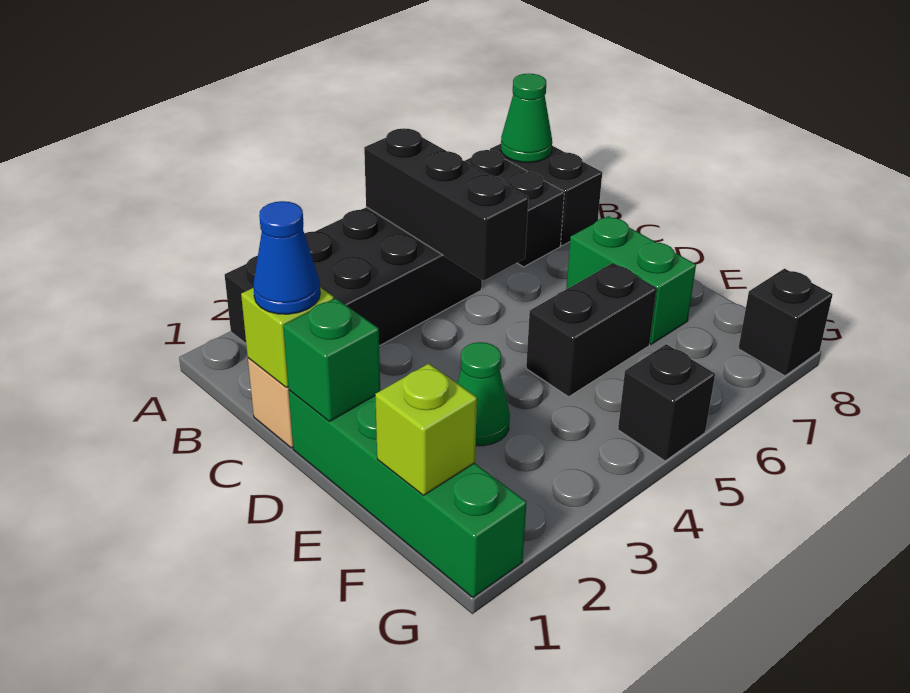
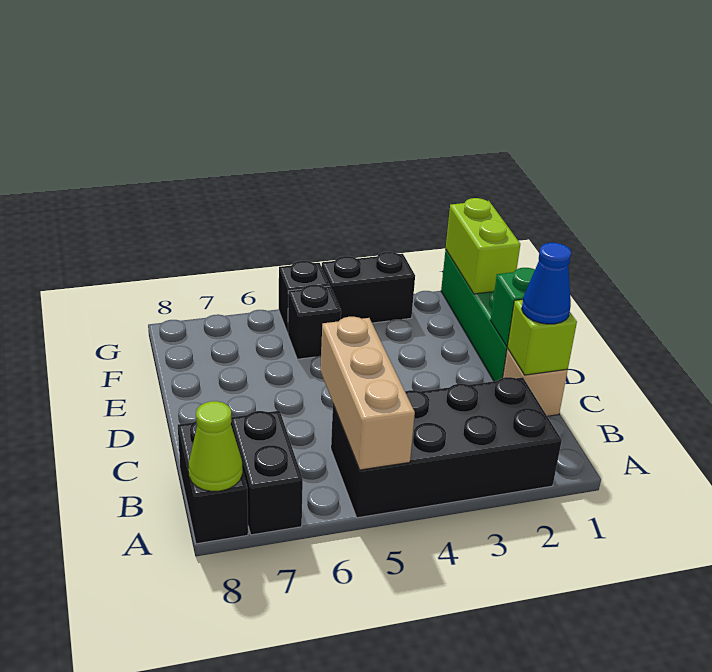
black brick A5:C5 level 2 -> tan brick A5:C5 level 2
green cone A8 level 2 -> lime cone A8 level 2
green brick D7:E7 level 1 -> none
green cone E3 level 1 -> none
black brick E5:E6 level 1 -> black brick G3:G4 level 1
lime brick F1 level 2 -> lime brick F1:G1 level 2
black brick G8 level 1 -> black brick F5 level 1

